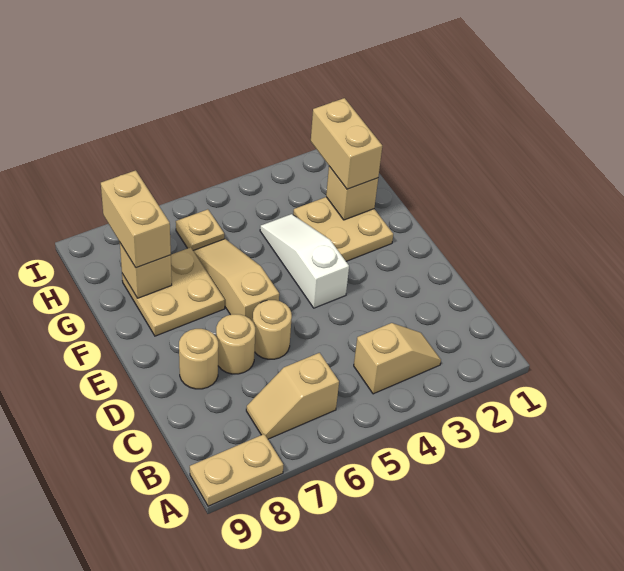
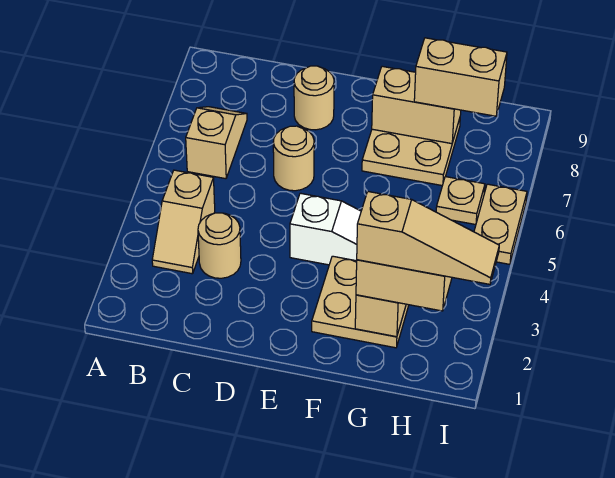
tan plate A8:A9 level 1 -> tan plate I5:I6 level 1
tan round brick D7 level 1 -> tan round brick C3 level 1
tan slope E6:G6 level 1 top E -> tan slope G2:I2 level 4 top G
tan brick G8 level 2 -> tan brick F8:G8 level 2

